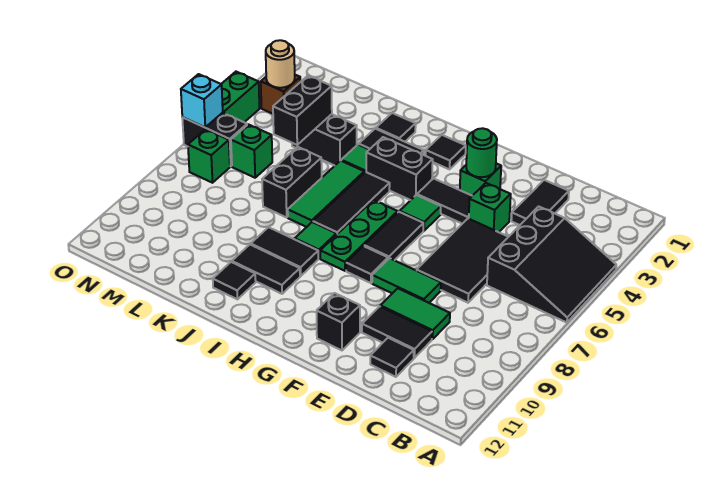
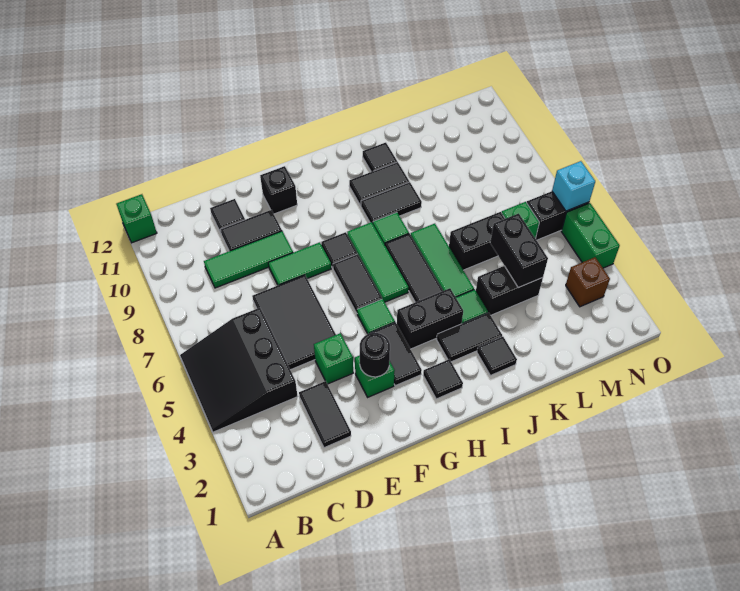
green tile D9:E9 level 1 -> green tile C9:E9 level 1
green round brick F3 level 2 -> black round brick F3 level 2
black tile F4:G4 level 1 -> black tile G3:G4 level 1
green plate H6:H8 level 1 -> green tile H6:H8 level 1
black brick K6:K7 level 1 -> black brick K6:L6 level 1
tan round brick N3 level 2 -> none
green brick N7 level 1 -> green brick A12 level 1

